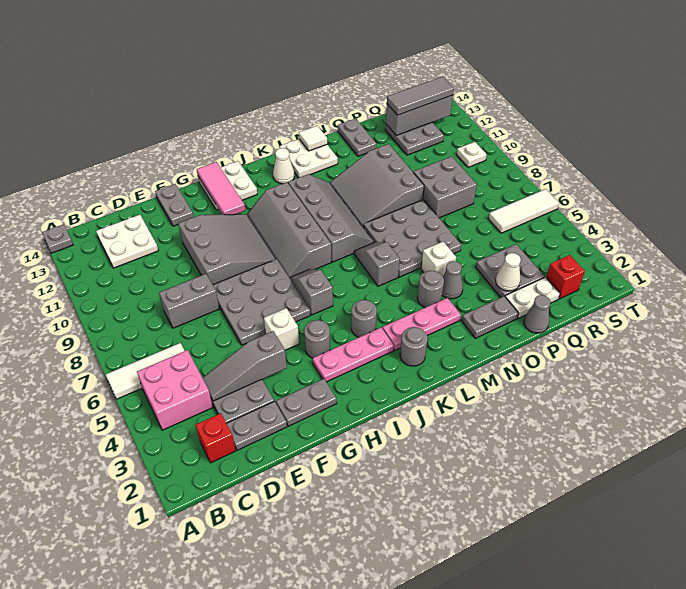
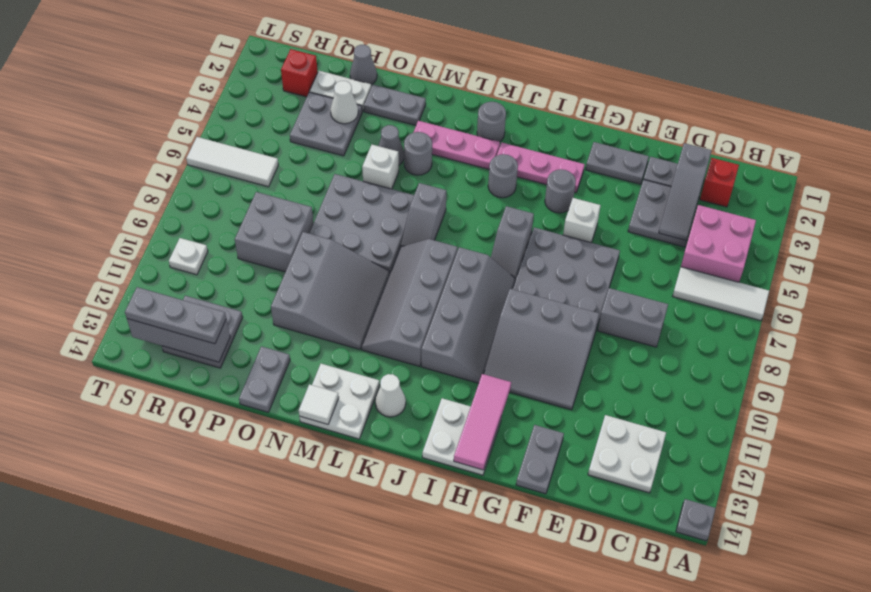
grey slope D4:F4 level 2 top F -> grey slope D2:D4 level 2 top 2
grey slope F9:H11 level 1 top F -> grey slope F9:H11 level 1 top 9
grey tile Q13:S13 level 3 -> grey plate Q13:S13 level 3

